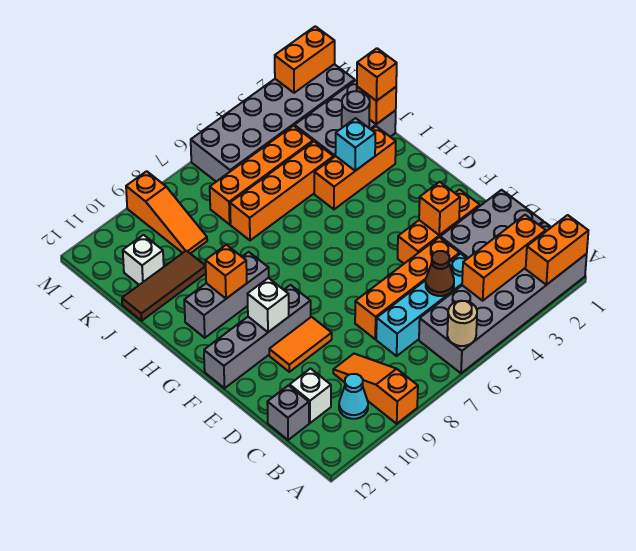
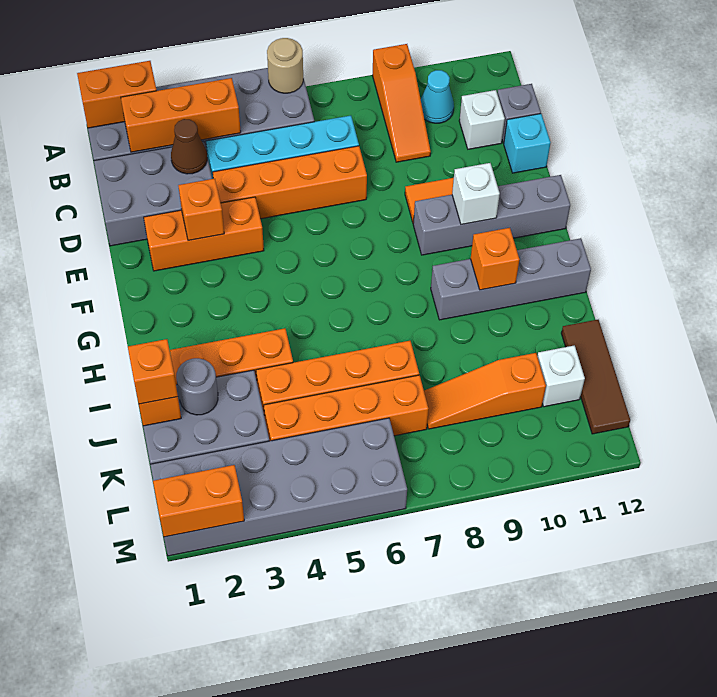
brown cone C5 level 2 -> brown cone C3 level 2
grey brick H9:H11 level 1 -> grey brick H9:H12 level 1
cyan brick I3 level 2 -> cyan brick D12 level 1
brown tile J10:J12 level 1 -> brown tile J12:L12 level 1
orange slope K9:M9 level 1 top M -> orange slope K8:K10 level 1 top 10

